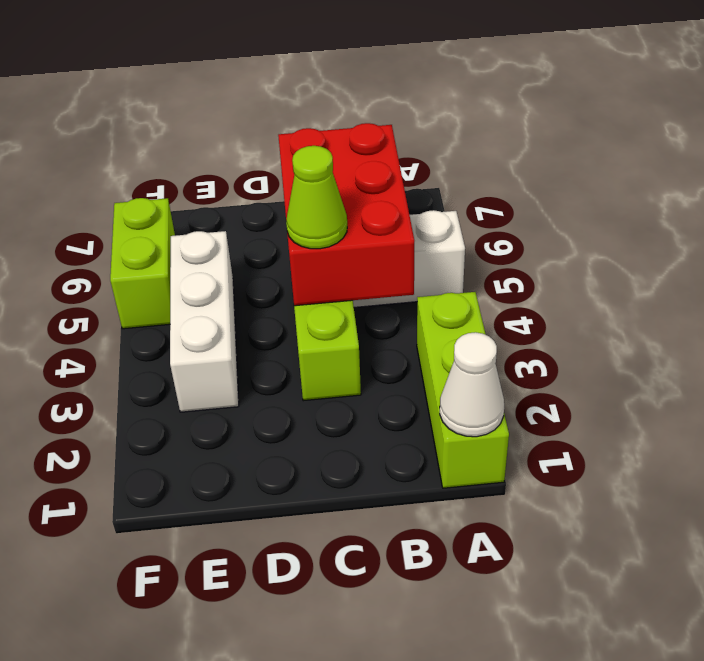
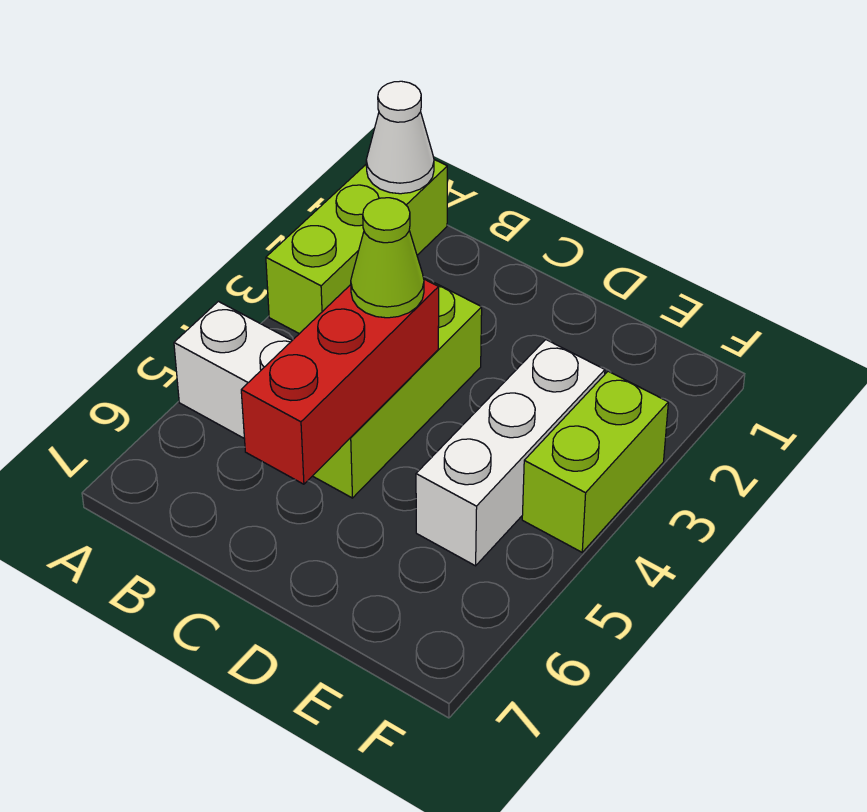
red brick B4:C6 level 2 -> red brick C4:C6 level 2
lime brick F5:F6 level 1 -> lime brick F3:F4 level 1

